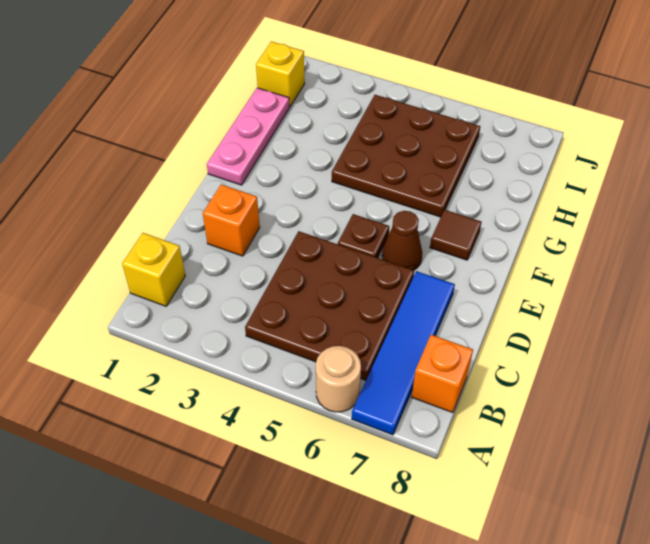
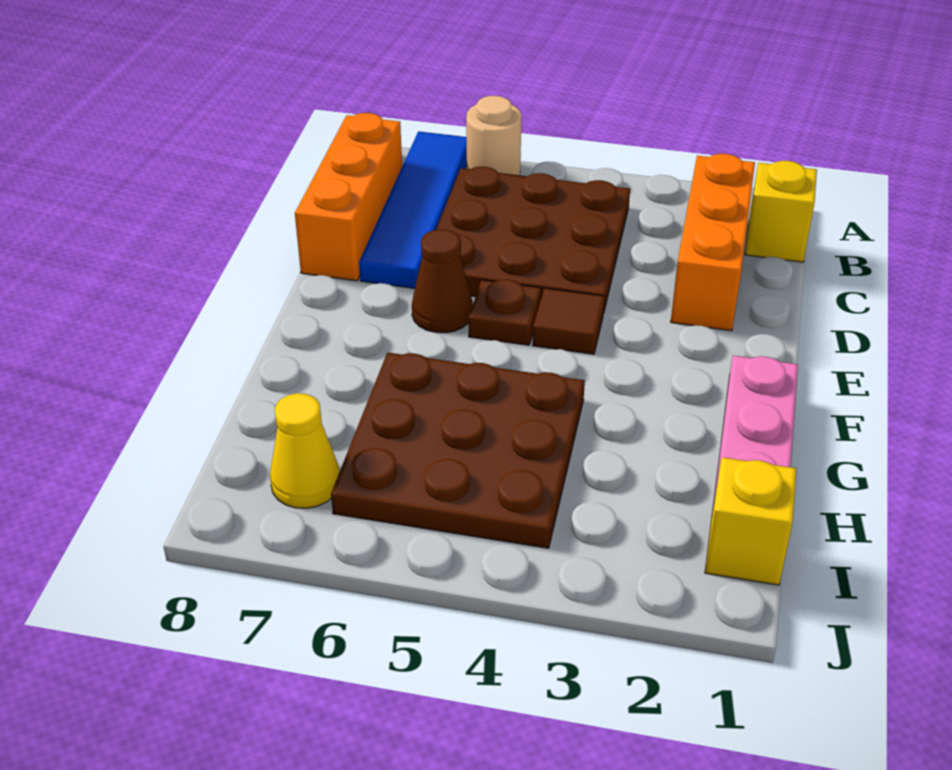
orange brick B8 level 1 -> orange brick B8:D8 level 1
orange brick D2 level 1 -> orange brick B2:D2 level 1
brown tile F7 level 1 -> brown tile E4 level 1
none -> yellow cone I7 level 1

